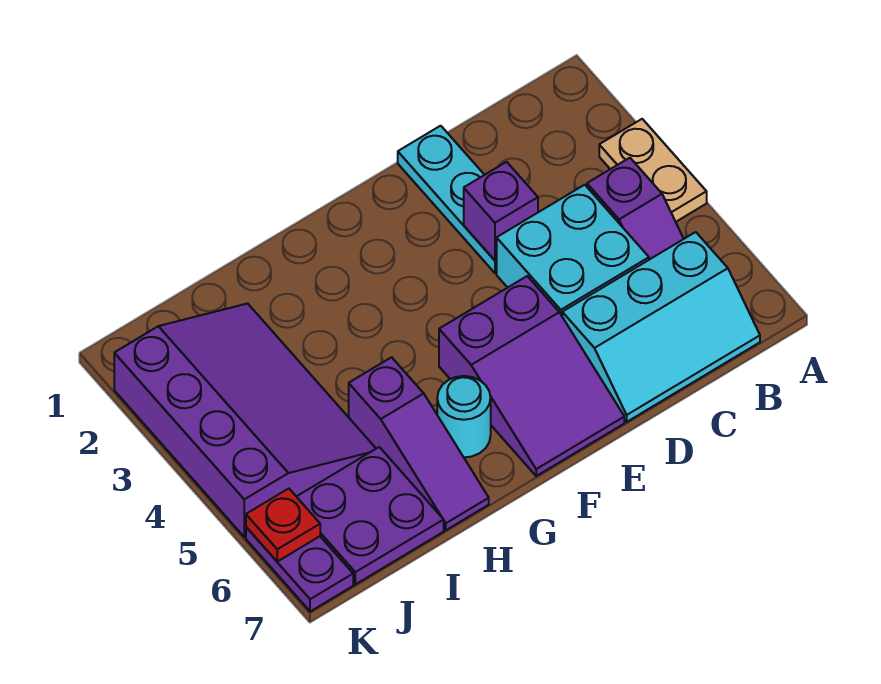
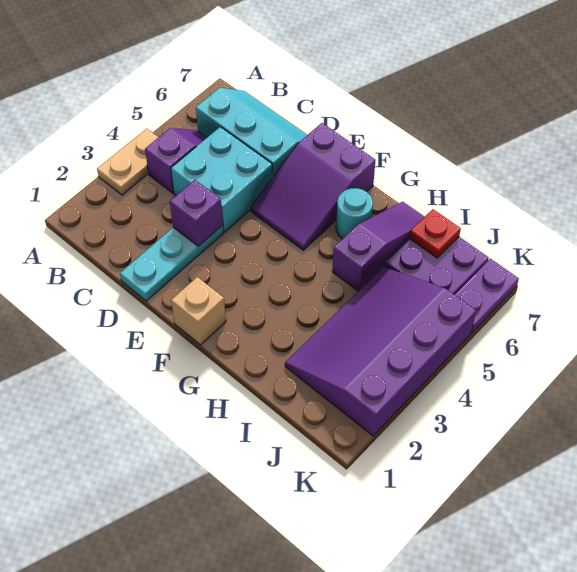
purple slope E5:F7 level 1 top 5 -> purple slope E5:F7 level 1 top 7
none -> tan brick F1 level 1
red plate K6 level 2 -> red plate I7 level 2

